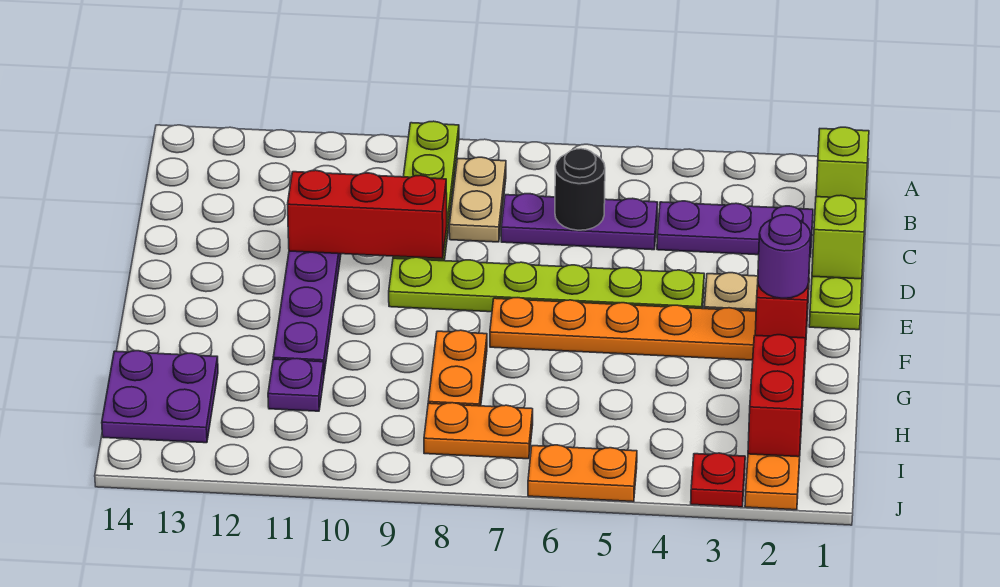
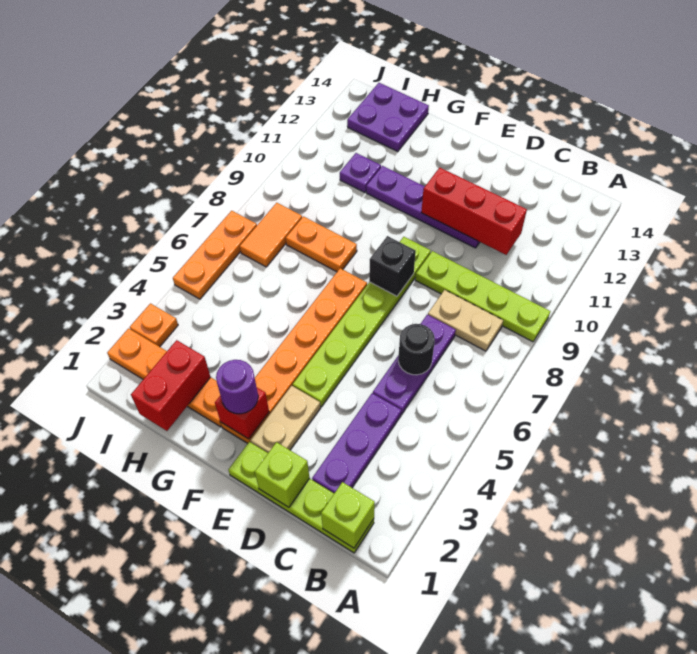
red brick D9:D11 level 2 -> red brick C11:E11 level 2
none -> black brick E8 level 2
red brick H2:I2 level 2 -> red brick H1:H2 level 2
orange plate I7:I8 level 1 -> orange tile I7:I8 level 1
red plate J3 level 1 -> orange plate J3 level 1
orange plate J5:J6 level 1 -> orange plate J5:J7 level 1

